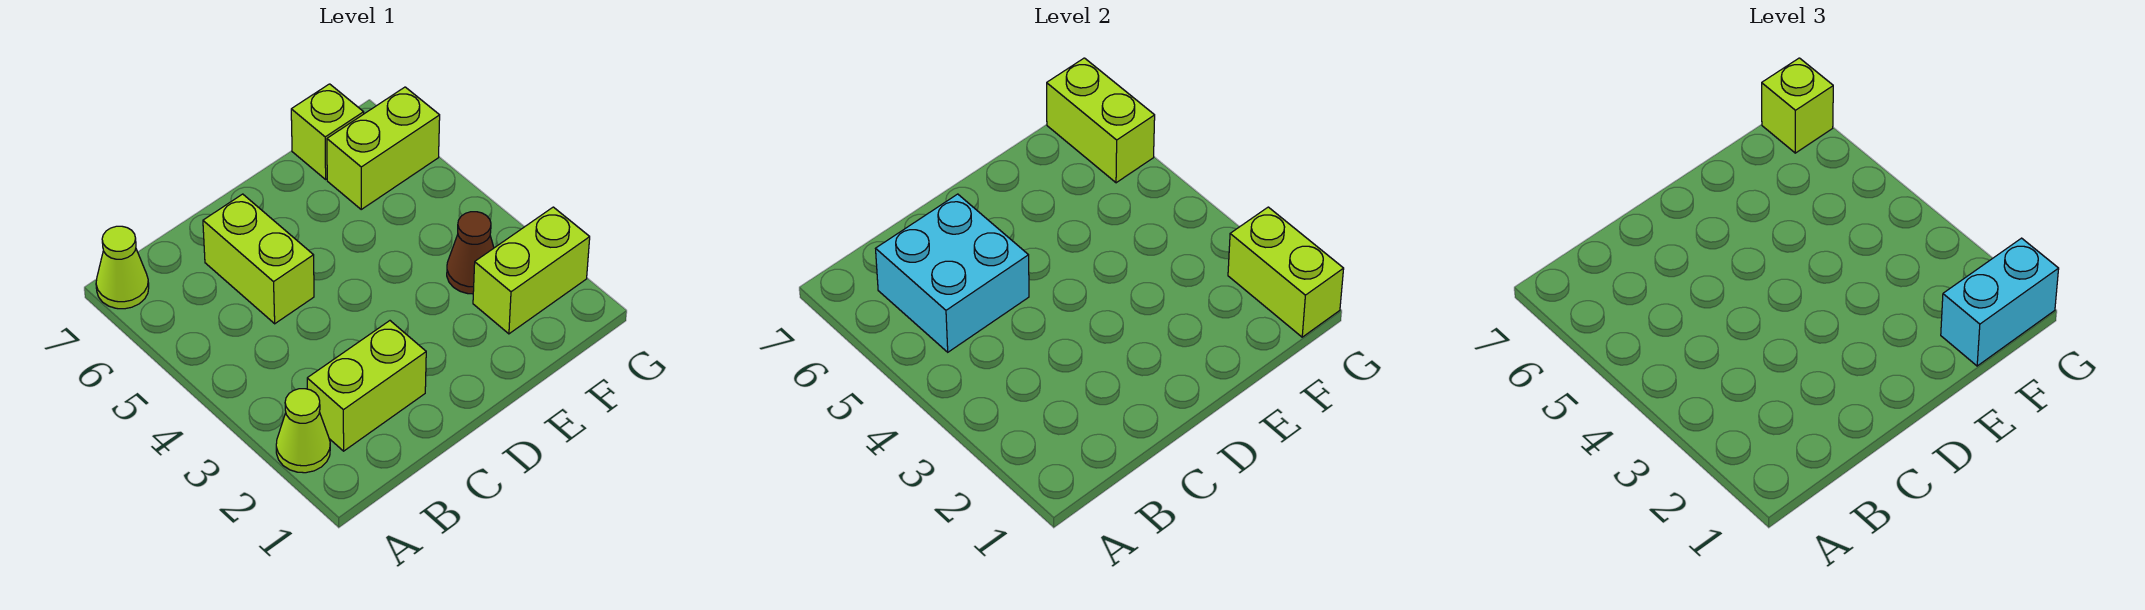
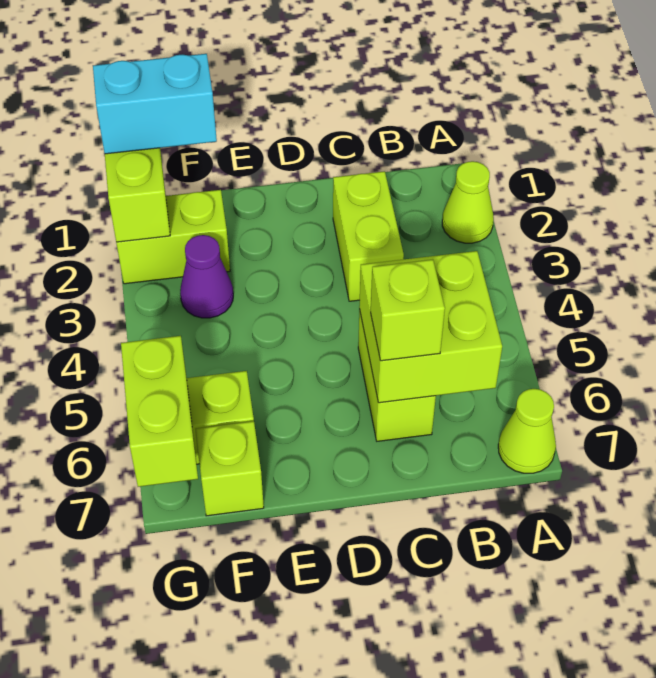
lime brick B2:C2 level 1 -> lime brick C2:C3 level 1
cyan brick B5:C6 level 2 -> lime brick B5:C6 level 2
brown cone F3 level 1 -> purple cone F3 level 1
lime brick G7 level 3 -> lime brick C6 level 3

